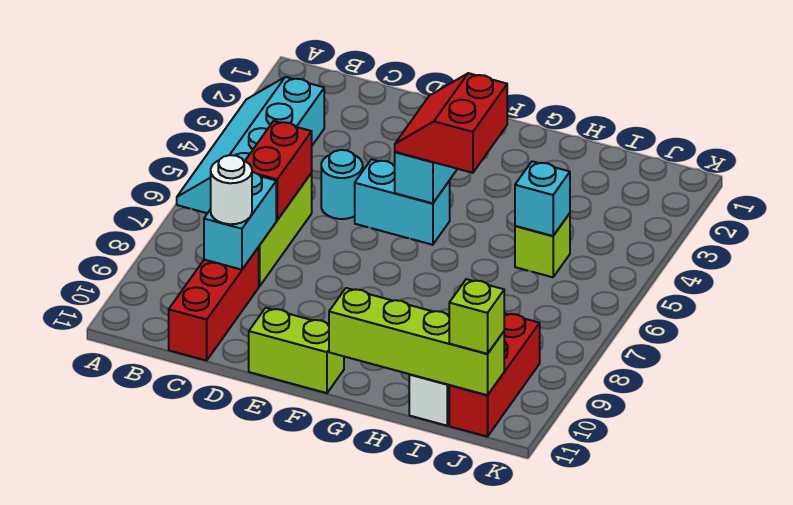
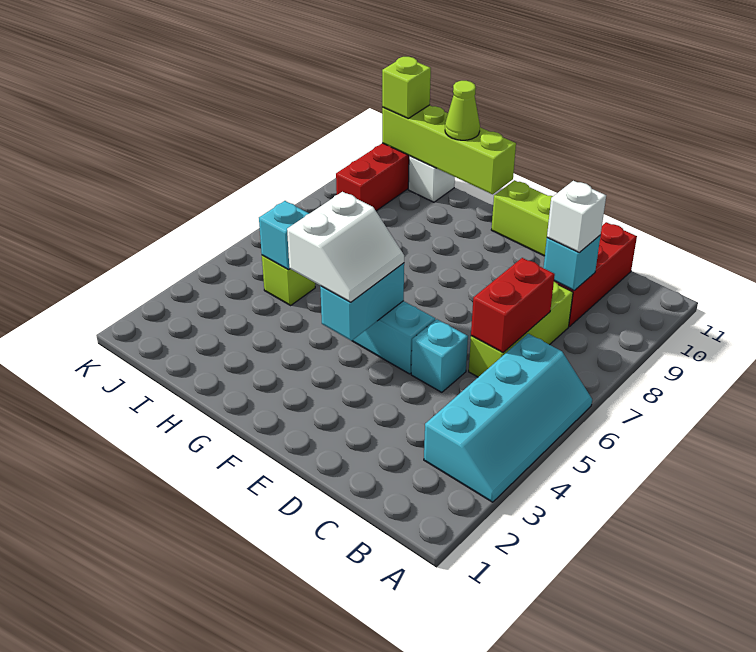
cyan brick C8:C9 level 2 -> cyan brick C9 level 2
white round brick C9 level 3 -> white brick C9 level 3
cyan round brick D5 level 1 -> cyan brick D5 level 1
red slope F4:G5 level 3 top G -> white slope F4:G5 level 3 top G
none -> lime cone H11 level 3

